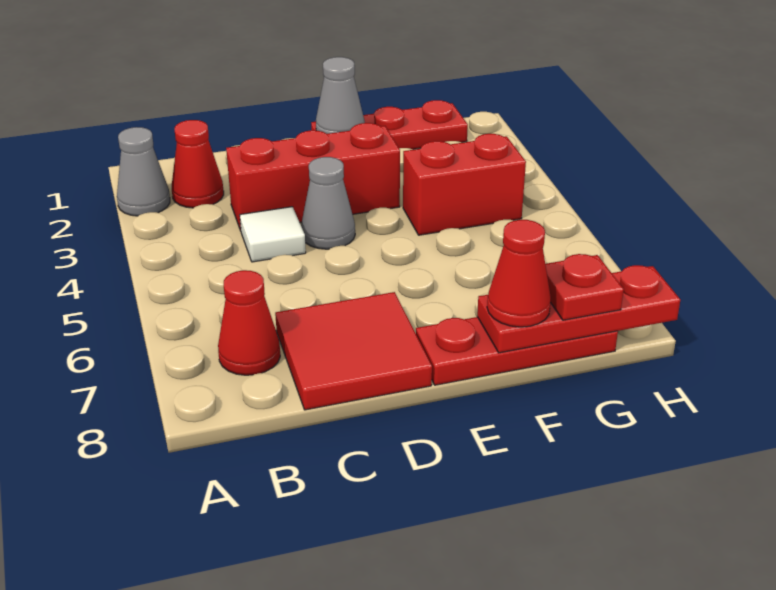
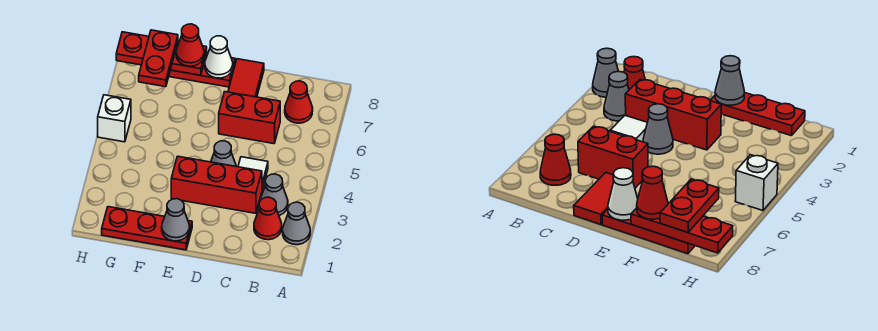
none -> grey cone B3 level 1
red tile C7:D8 level 1 -> red tile D7:D8 level 1
none -> white cone E8 level 2
red brick F4:G4 level 1 -> red brick C6:D6 level 1
red plate G8 level 3 -> red plate G7:G8 level 3
none -> white brick H5 level 1

